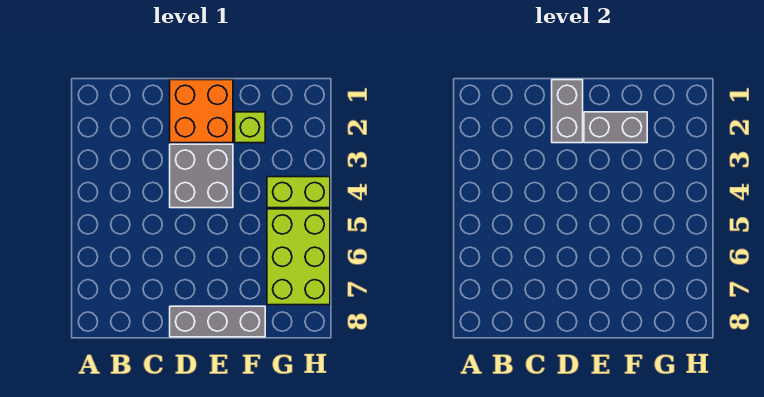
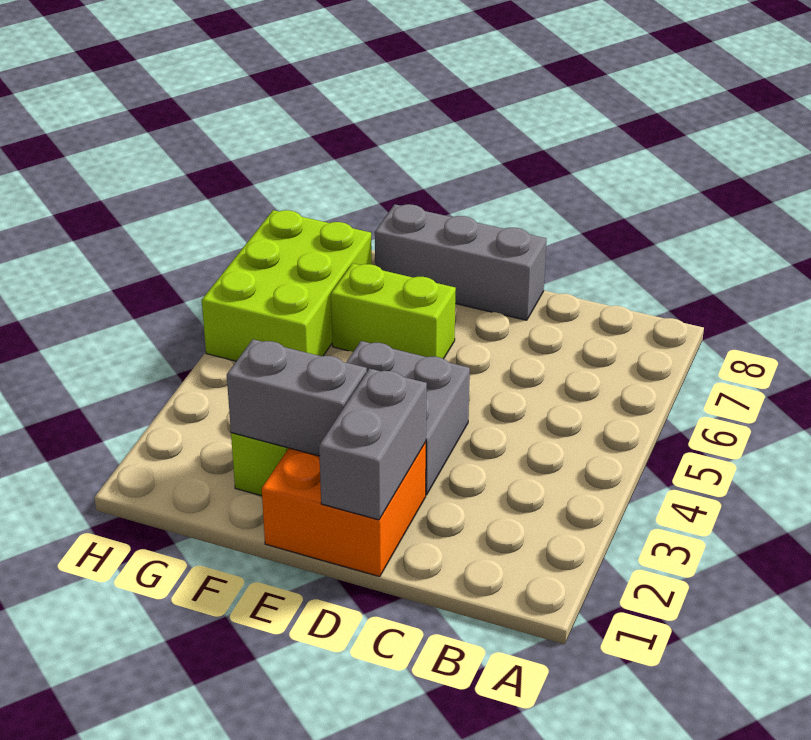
lime brick G4:H4 level 1 -> lime brick E6:F6 level 1

